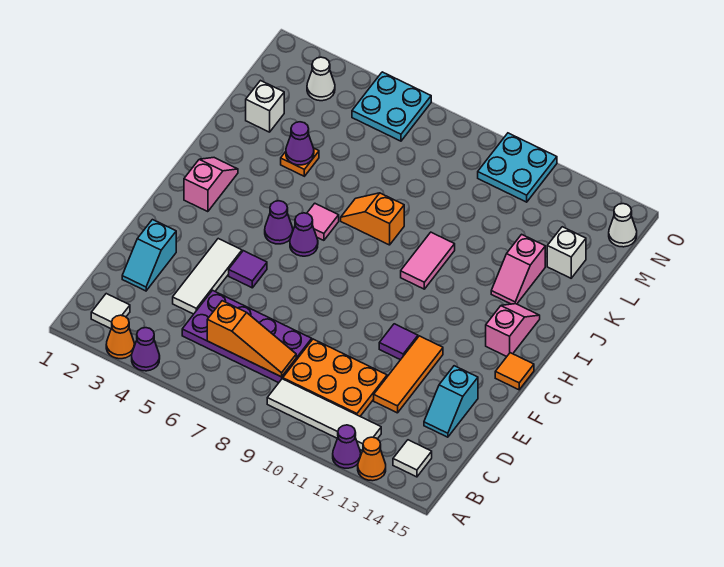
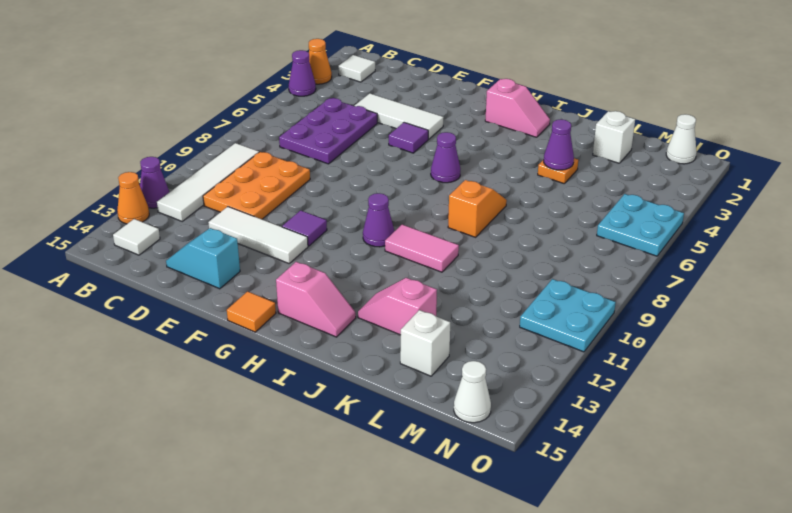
purple plate C5:D8 level 1 -> purple plate C5:D7 level 1
orange slope C6:C8 level 2 top 6 -> none
cyan slope D2:E2 level 1 top E -> none
orange tile D12:F12 level 1 -> white tile D12:F12 level 1
purple cone H5 level 1 -> purple cone H10 level 1
pink tile I6 level 1 -> none
white cone N3 level 1 -> white cone N1 level 1

